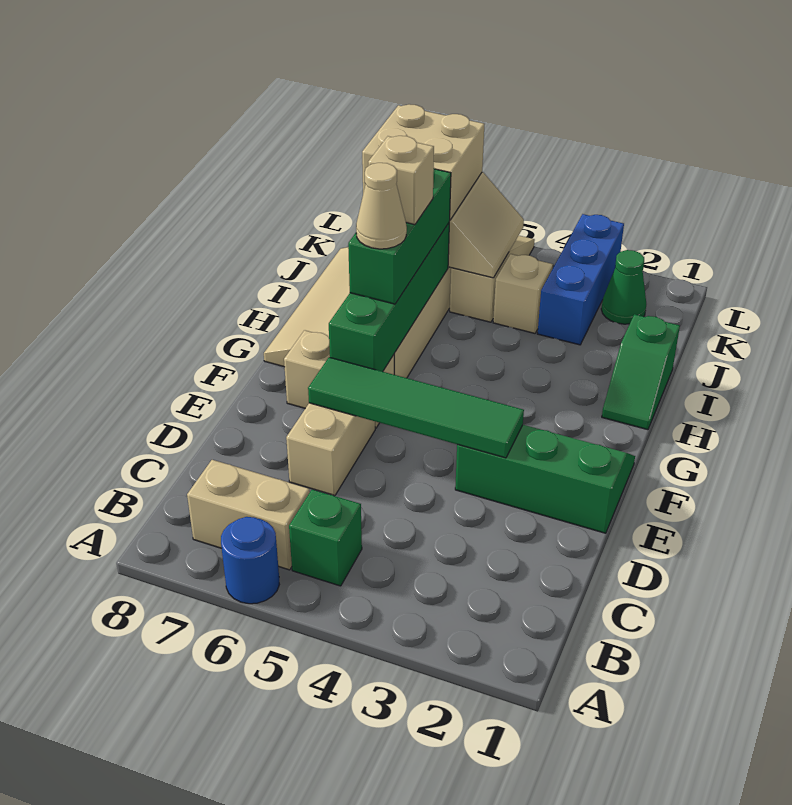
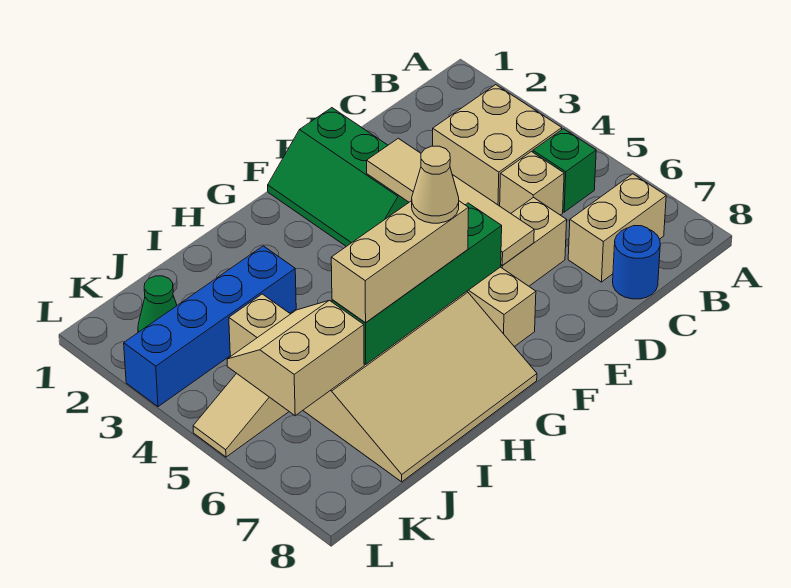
blue round brick A6 level 1 -> blue round brick C8 level 1
tan brick B6:B7 level 1 -> tan brick B7:C7 level 1
green tile E3:E6 level 2 -> tan tile E3:E6 level 2
green brick G6:I6 level 3 -> tan brick G6:I6 level 3
green slope H1:I1 level 1 top I -> none
tan brick H6 level 4 -> tan brick C5 level 1
blue brick J3:L3 level 1 -> blue brick I3:L3 level 1
tan brick J6:K7 level 3 -> tan brick B3:C4 level 1

